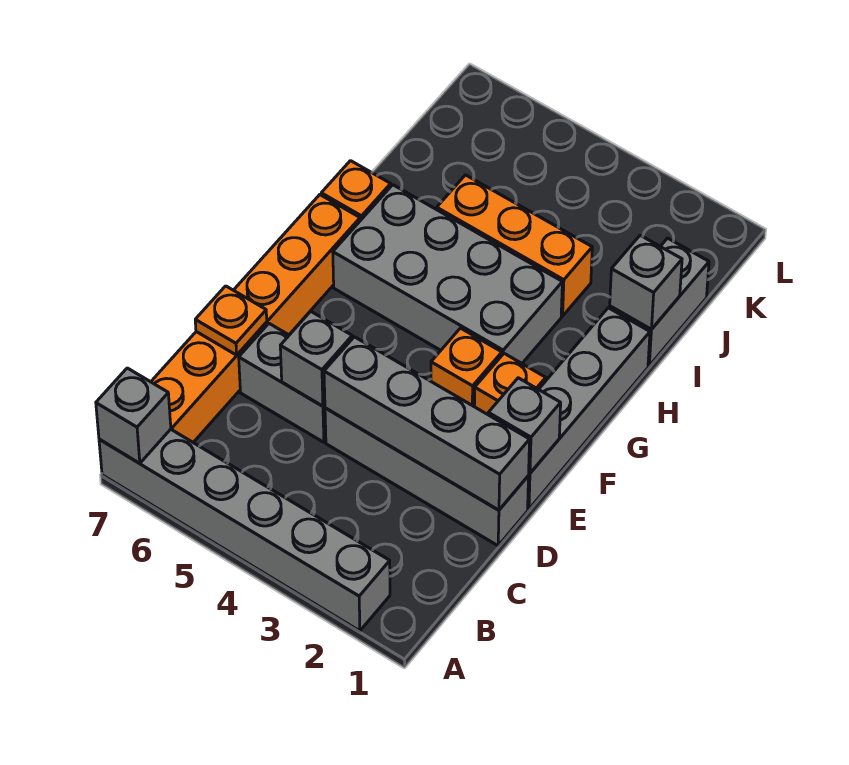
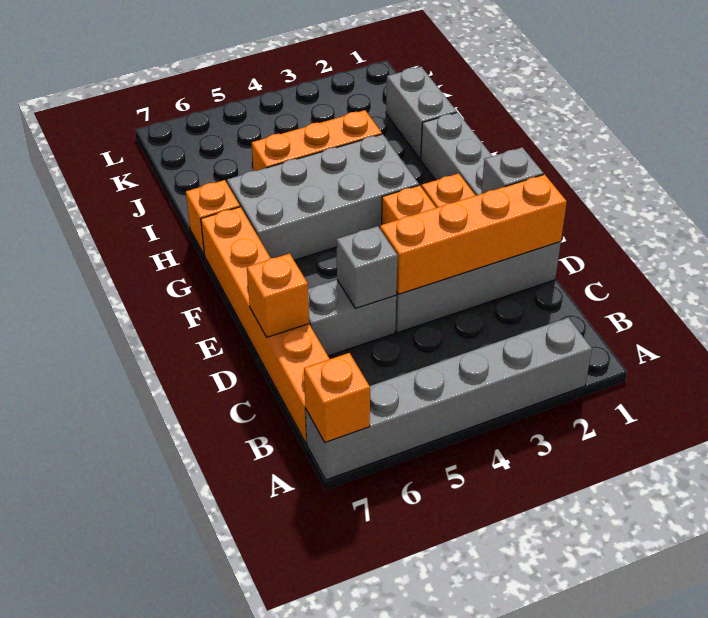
grey brick A7 level 2 -> orange brick A7 level 2
grey brick D1:D4 level 2 -> orange brick D1:D4 level 2
orange plate D7 level 2 -> orange brick D7 level 2
grey brick I1 level 2 -> none

